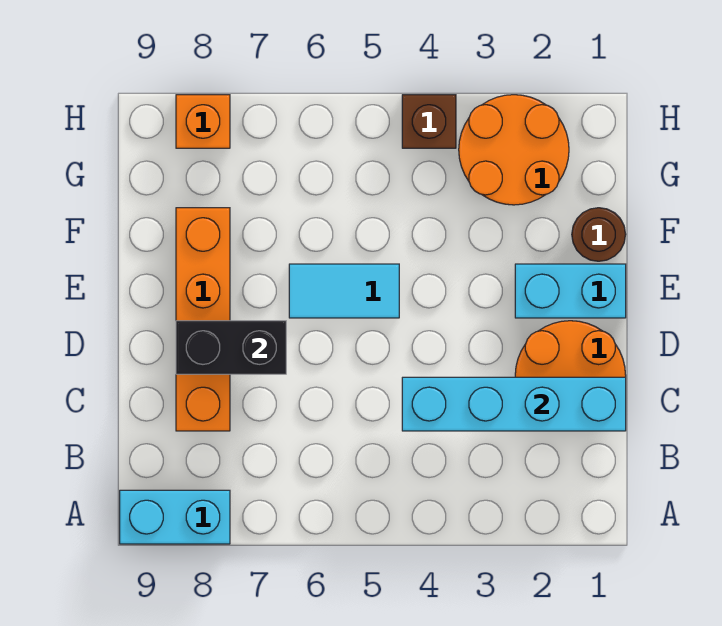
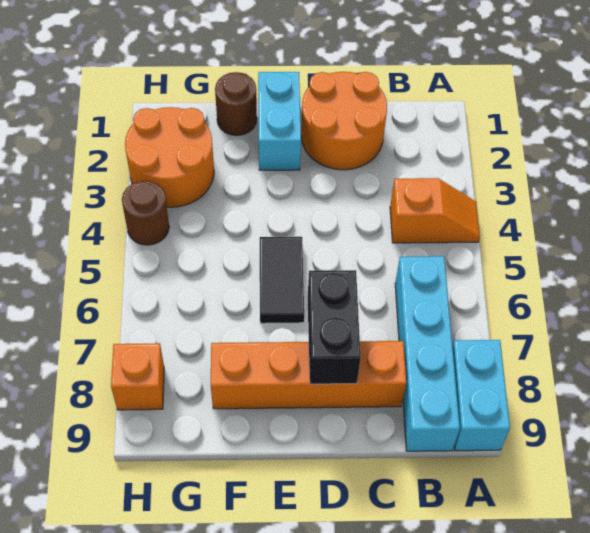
none -> orange slope A4:B4 level 1 top B
cyan brick C1:C4 level 2 -> cyan brick B6:B9 level 1
cyan tile E5:E6 level 1 -> black tile E5:E6 level 1
brown brick H4 level 1 -> brown round brick H4 level 1

